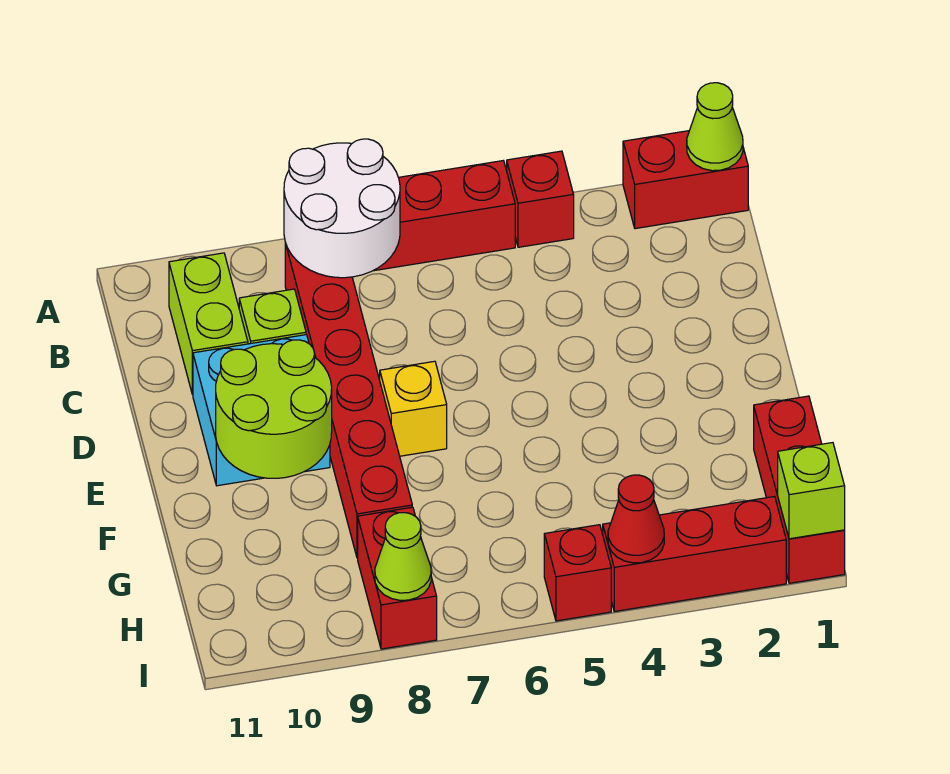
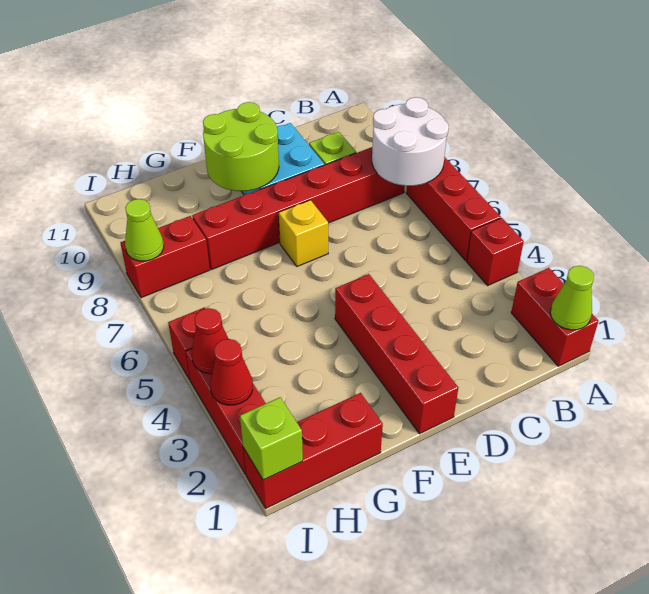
lime brick B10:C10 level 1 -> none
none -> red brick E1:E4 level 1
none -> red cone I3 level 2

